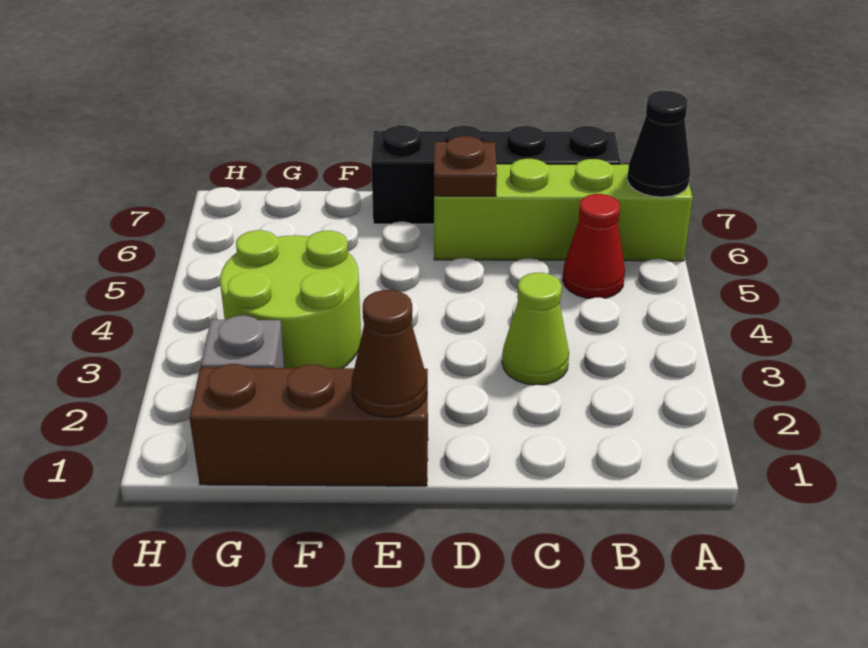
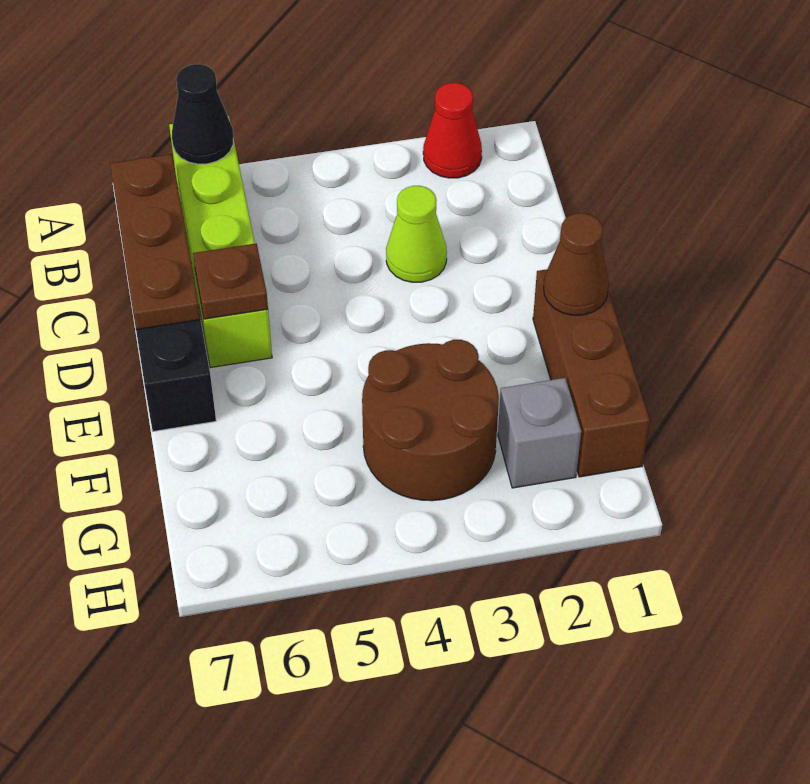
red cone B5 level 1 -> red cone A2 level 1
none -> brown plate B7:D7 level 2
lime round brick F3:G4 level 1 -> brown round brick F3:G4 level 1

